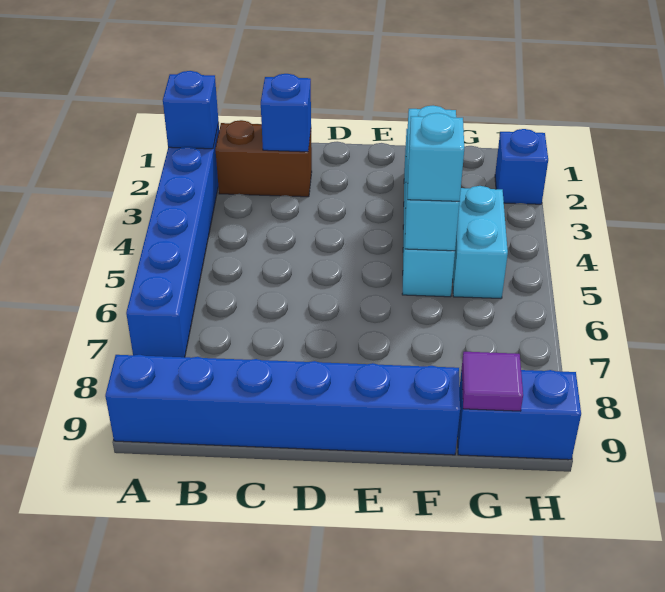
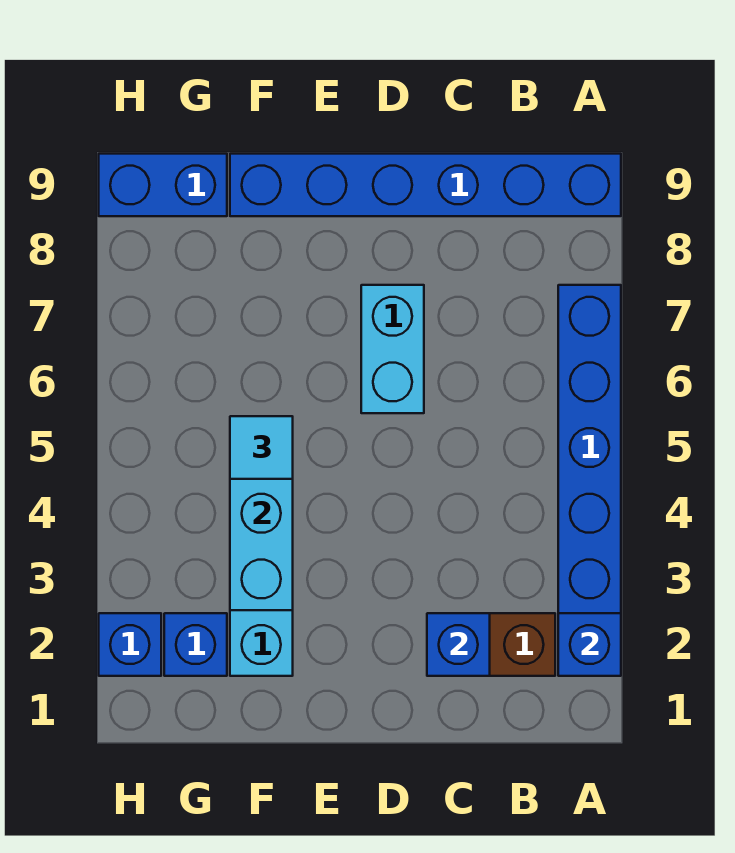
cyan brick F5 level 3 -> cyan tile F5 level 3
none -> blue brick G2 level 1
cyan brick G4:G5 level 1 -> cyan brick D6:D7 level 1
purple tile G9 level 2 -> none

